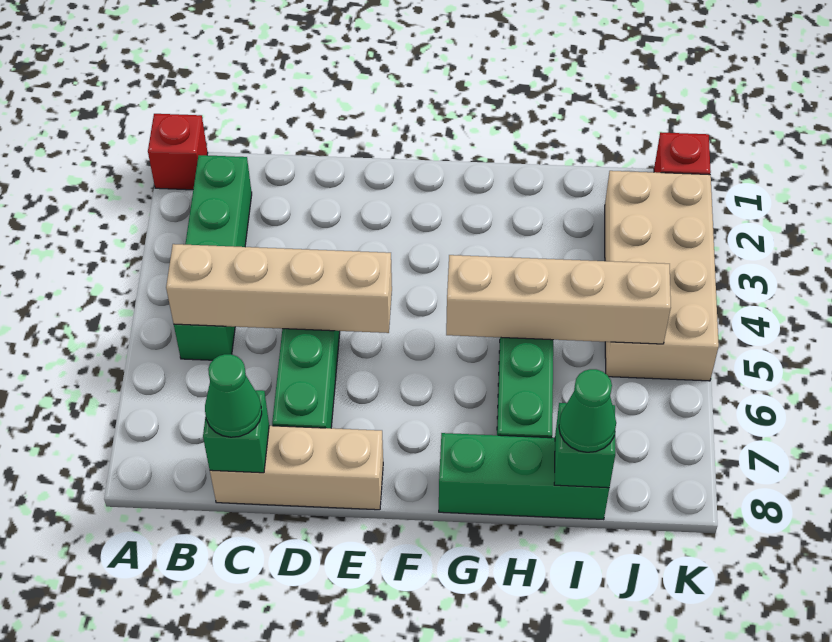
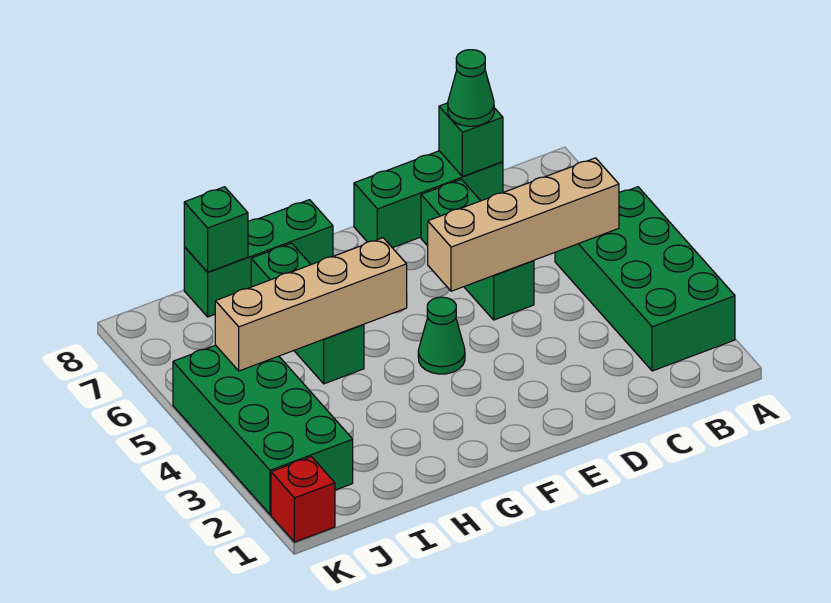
red brick A1 level 1 -> none
green brick B2:B5 level 1 -> green brick A2:B5 level 1
tan brick C8:E8 level 1 -> green brick C8:E8 level 1
green cone I8 level 3 -> green cone F4 level 1
tan brick J2:K5 level 1 -> green brick J2:K5 level 1

